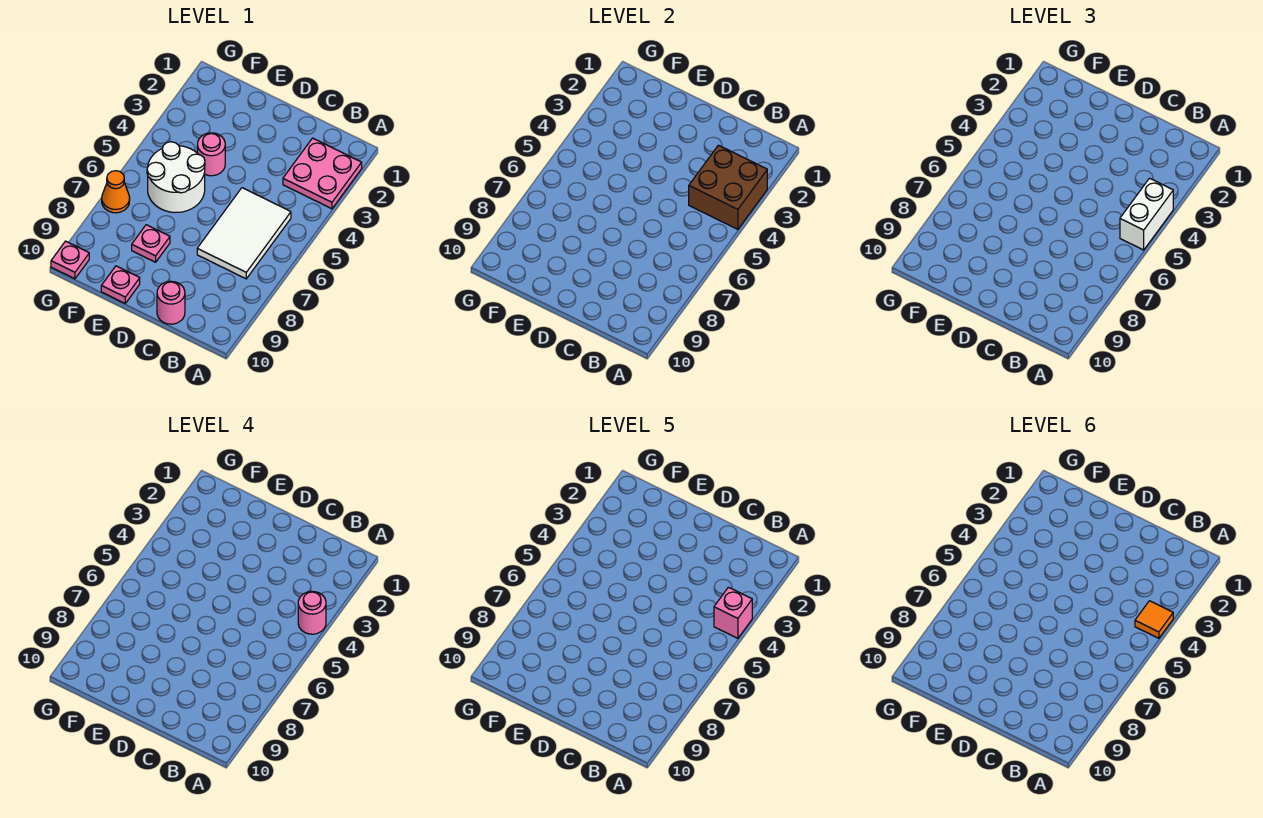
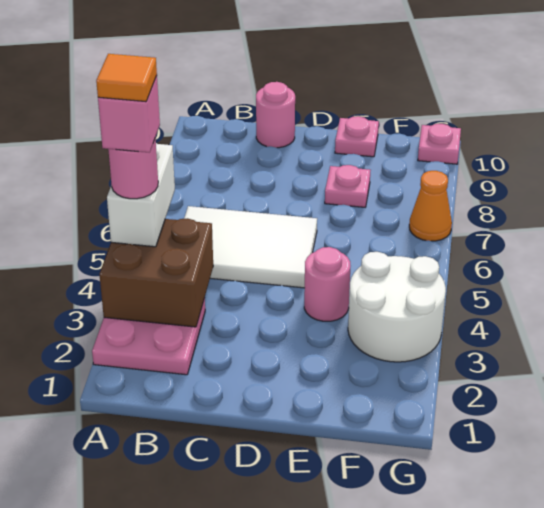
white tile B5:C7 level 1 -> white tile B5:D6 level 1
white round brick E5:F6 level 1 -> white round brick F3:G4 level 1

